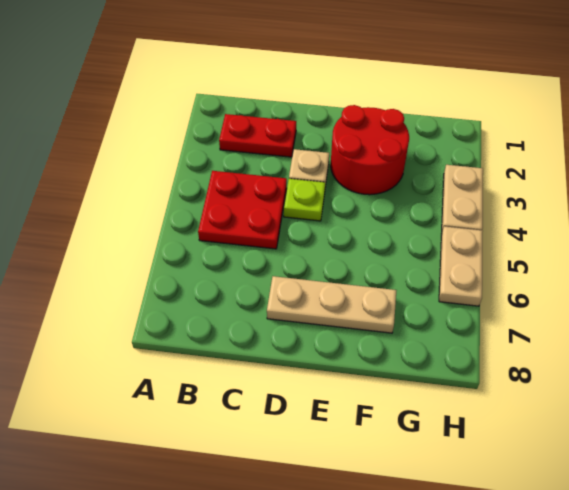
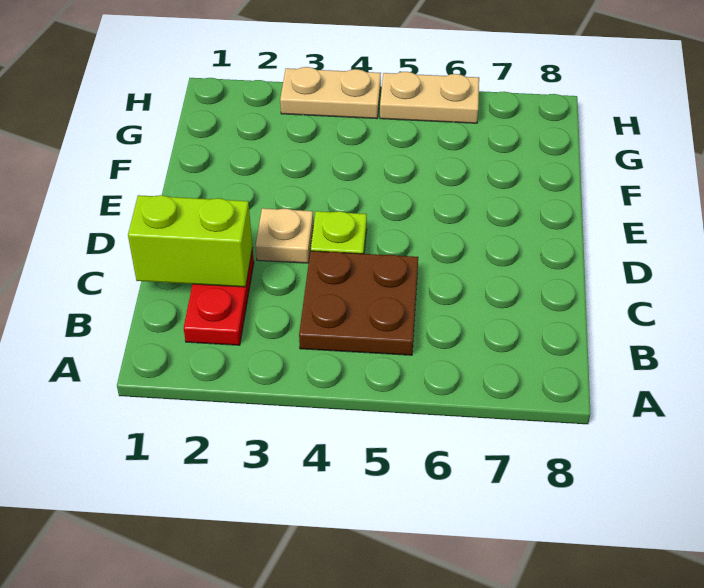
red plate B4:C5 level 1 -> brown plate B4:C5 level 1
none -> lime brick C1:C2 level 2
tan plate D7:F7 level 1 -> none
red round brick E2:F3 level 1 -> none

